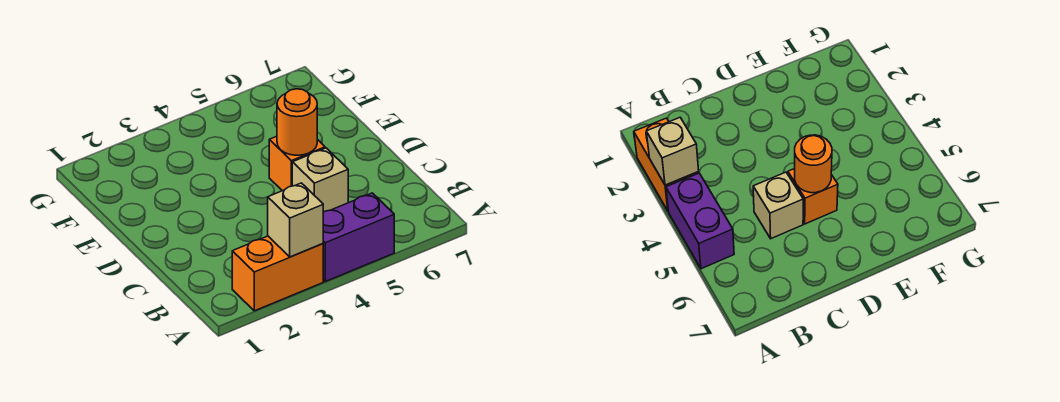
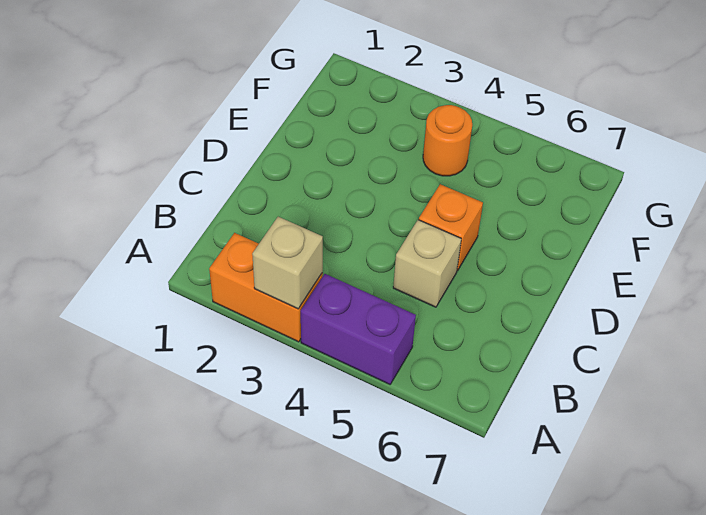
orange round brick D5 level 2 -> orange round brick F4 level 1

